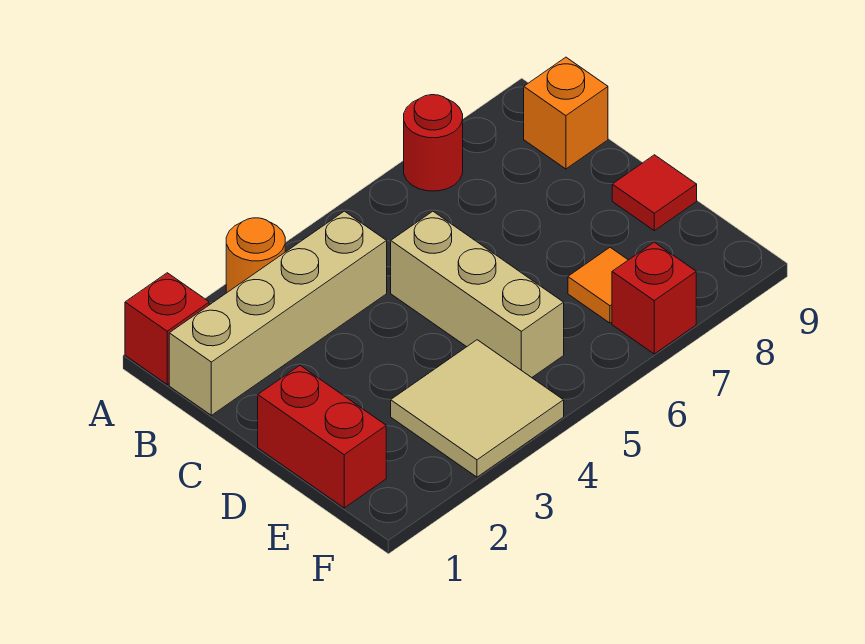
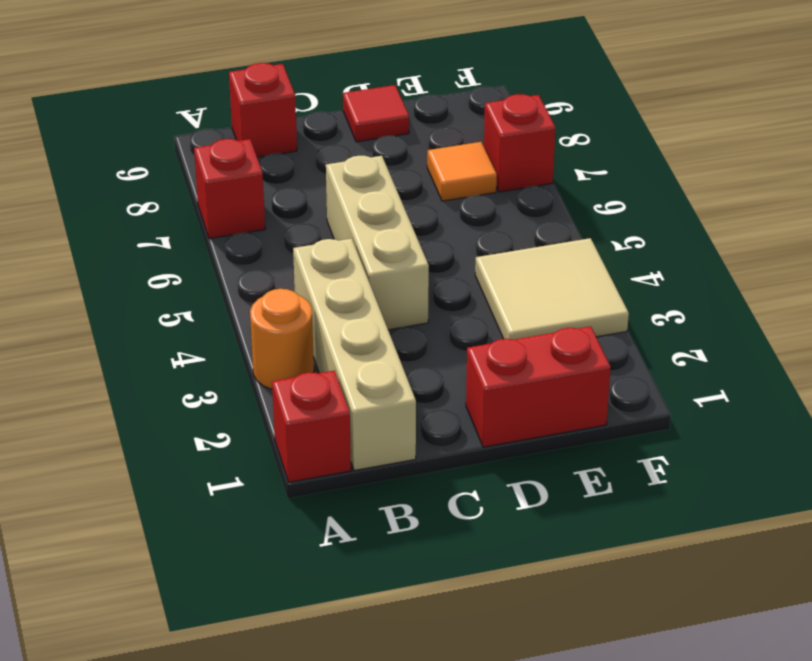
red round brick A7 level 1 -> red brick A7 level 1
orange brick B9 level 1 -> red brick B9 level 1
tan brick C5:E5 level 1 -> tan brick C4:C6 level 1

